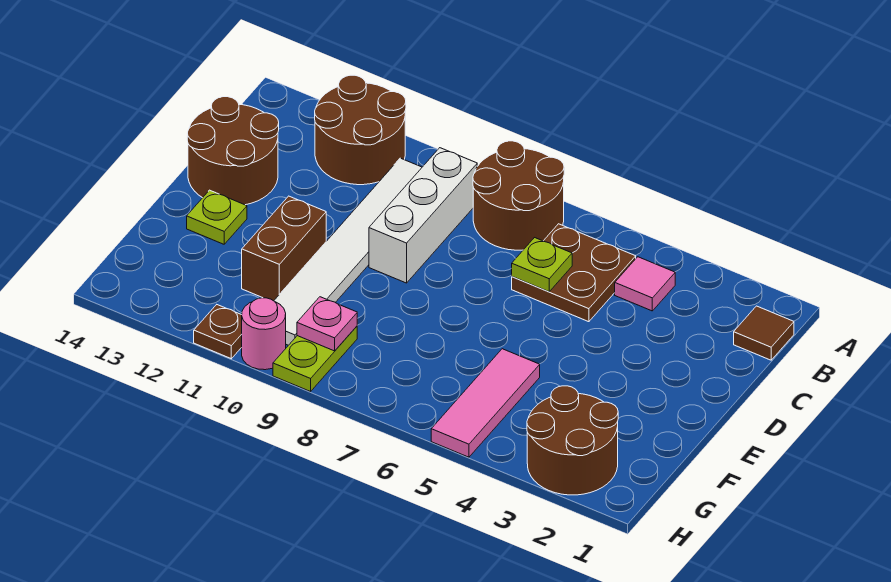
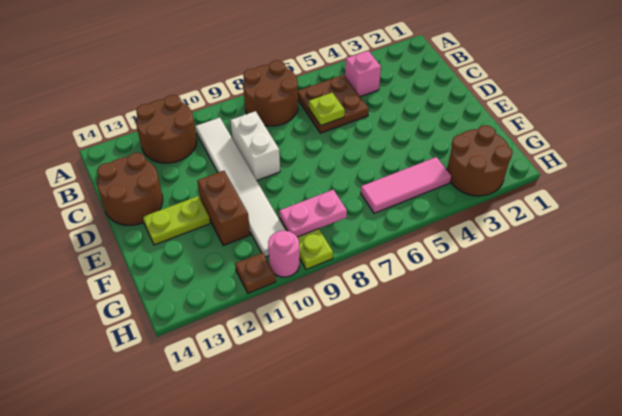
brown tile B1 level 1 -> none
pink tile B4 level 1 -> pink brick B4 level 1
white brick B9:D9 level 1 -> white brick C9:D9 level 1
lime plate E13 level 1 -> lime plate E12:E13 level 1
pink tile F5:H5 level 1 -> pink tile G4:G6 level 1
pink plate G9 level 2 -> pink plate G8:G9 level 2

